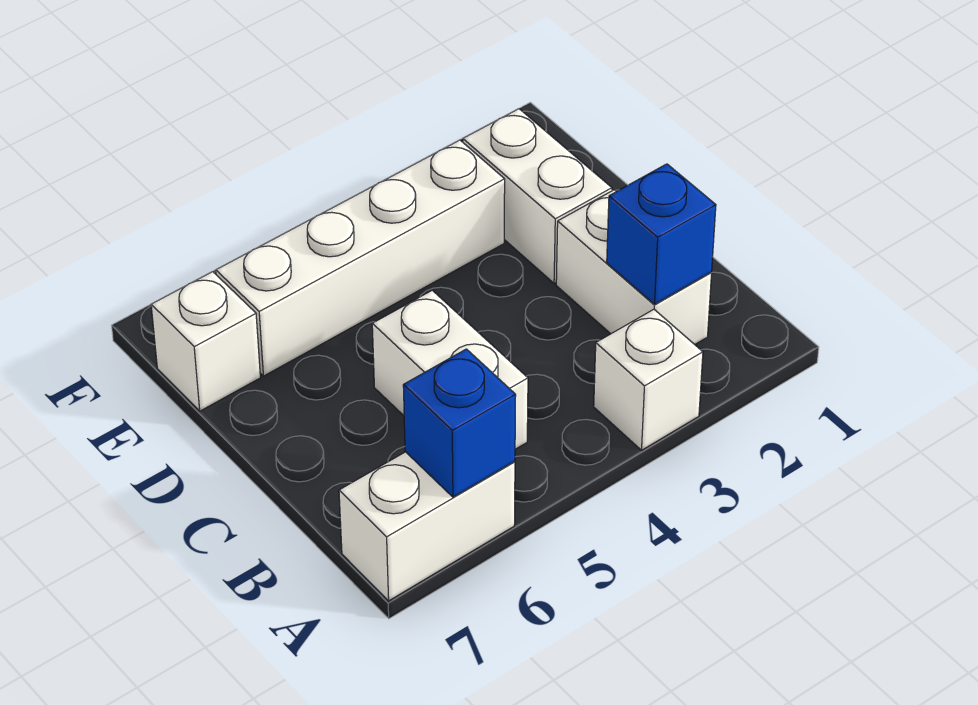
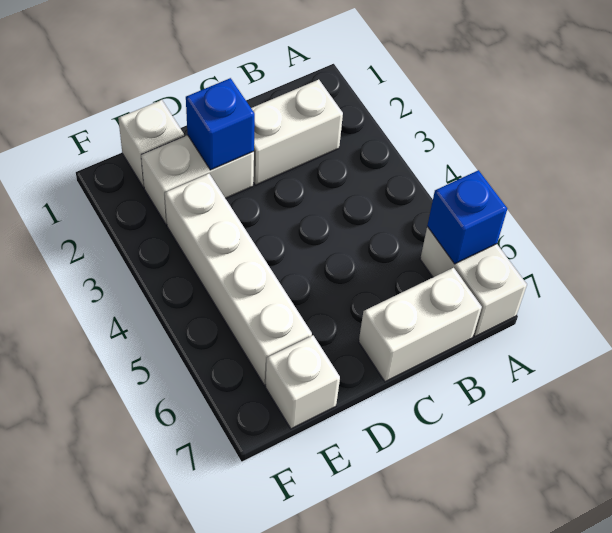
white brick A3 level 1 -> white brick E1 level 1
blue brick B2 level 2 -> blue brick D2 level 2
white brick B5:C5 level 1 -> white brick B7:C7 level 1

